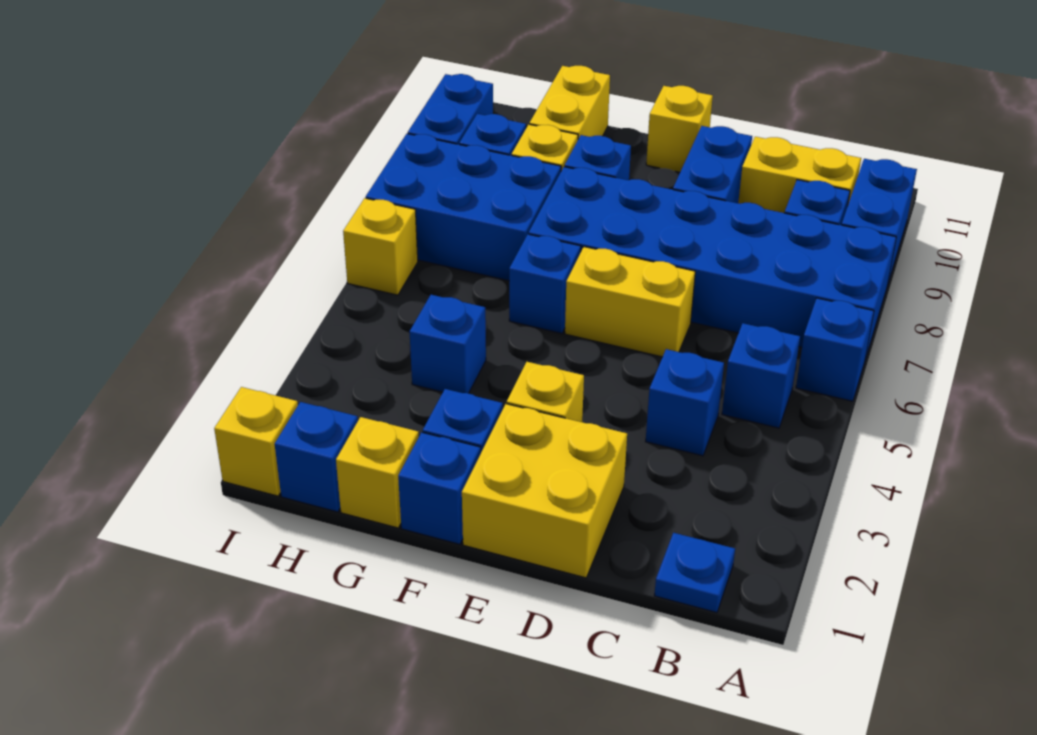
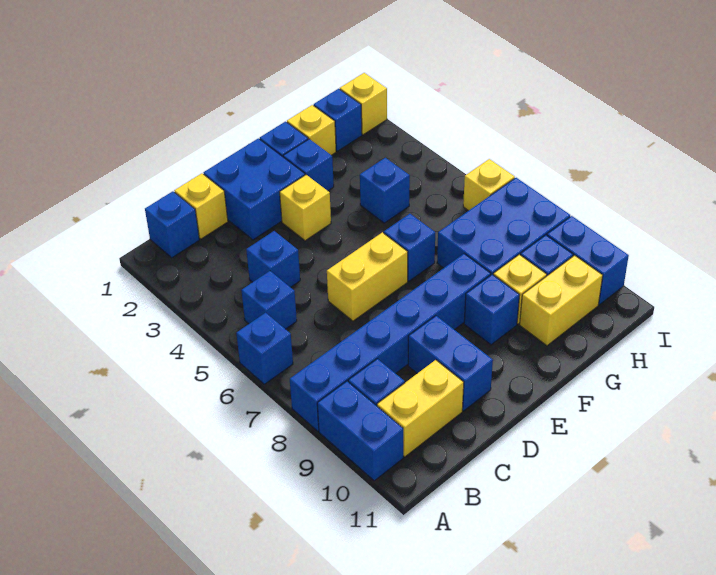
blue brick A7:F8 level 1 -> blue brick A8:F8 level 1
blue plate B1 level 1 -> blue brick B1 level 1
yellow brick D1:E2 level 1 -> blue brick D1:E2 level 1
yellow brick E11 level 1 -> yellow brick C1 level 1
yellow brick G10:G11 level 1 -> yellow brick G10:H10 level 1

